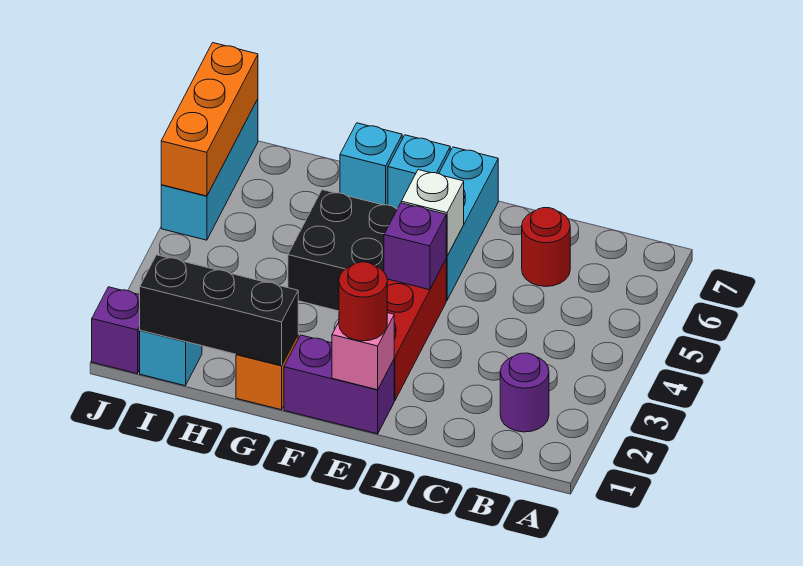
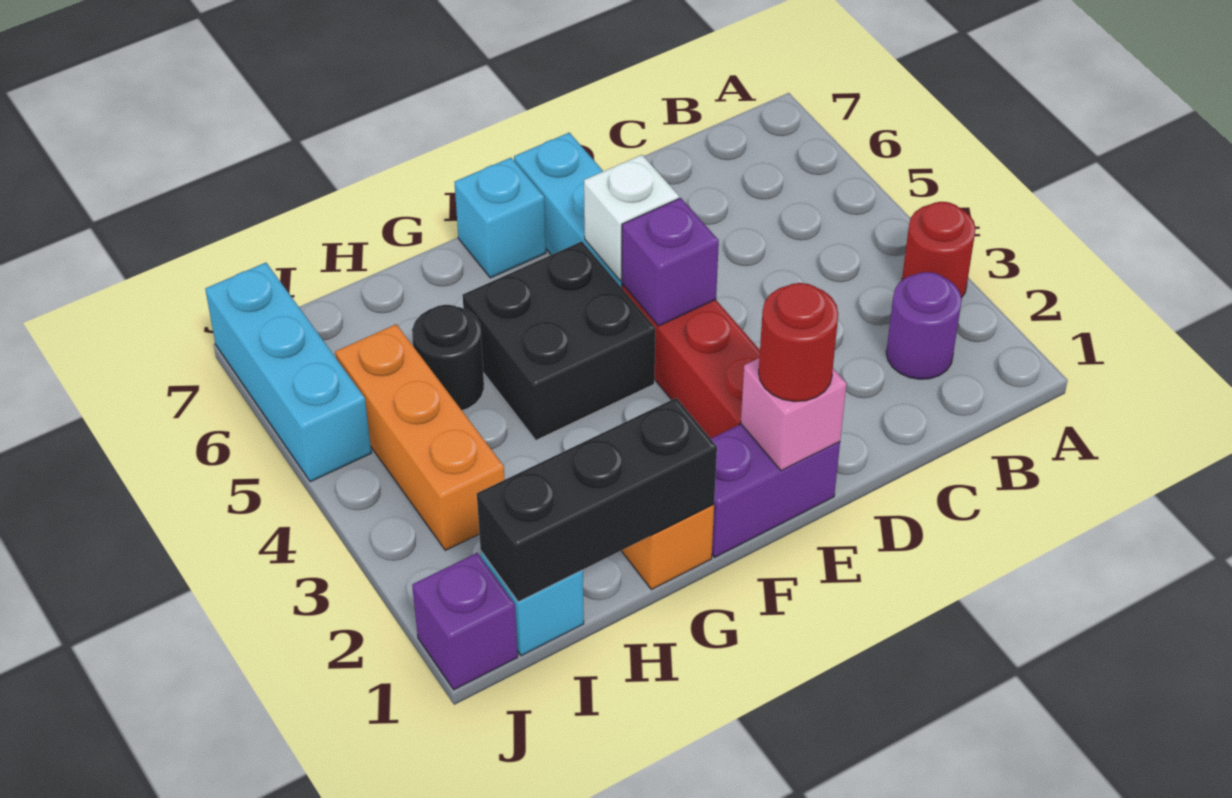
red round brick C6 level 1 -> red round brick A3 level 1
cyan brick G7 level 1 -> none
none -> black round brick H5 level 1
orange brick J5:J7 level 2 -> orange brick I3:I5 level 1

